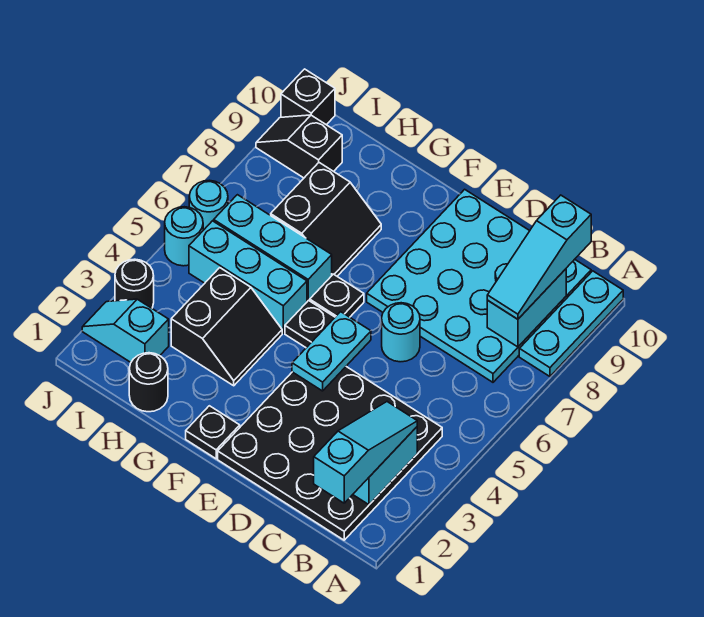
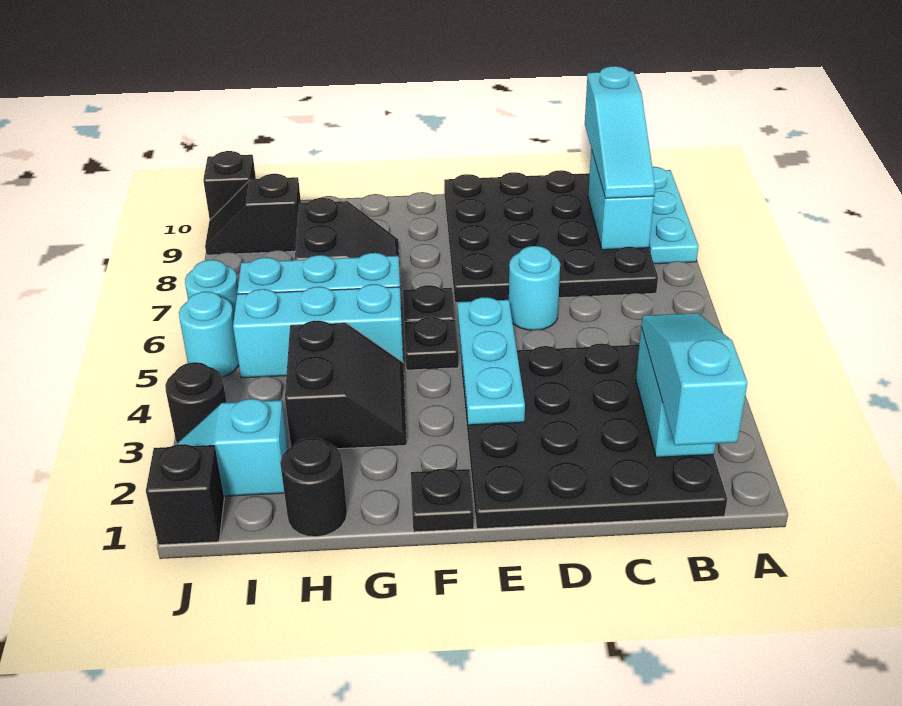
cyan plate B7:E10 level 1 -> black plate B7:E10 level 1
cyan plate E4:E5 level 2 -> cyan plate E3:E5 level 2
none -> black brick J1 level 1

